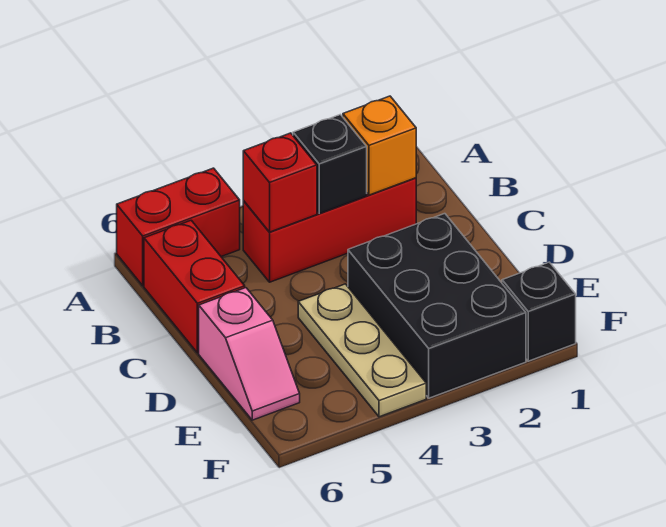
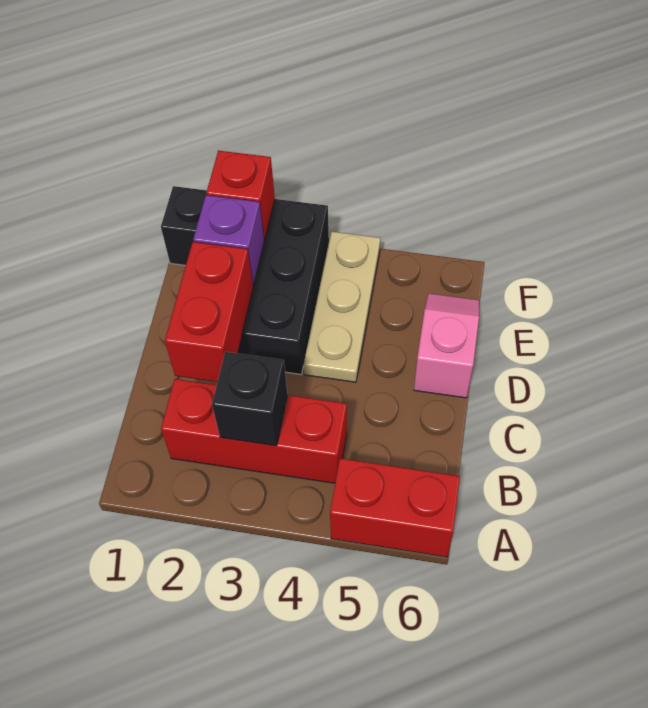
orange brick B2 level 2 -> none
red brick B4 level 2 -> red brick F2 level 2
red brick B6:C6 level 1 -> red brick C2:D2 level 2
none -> purple brick E2 level 2

